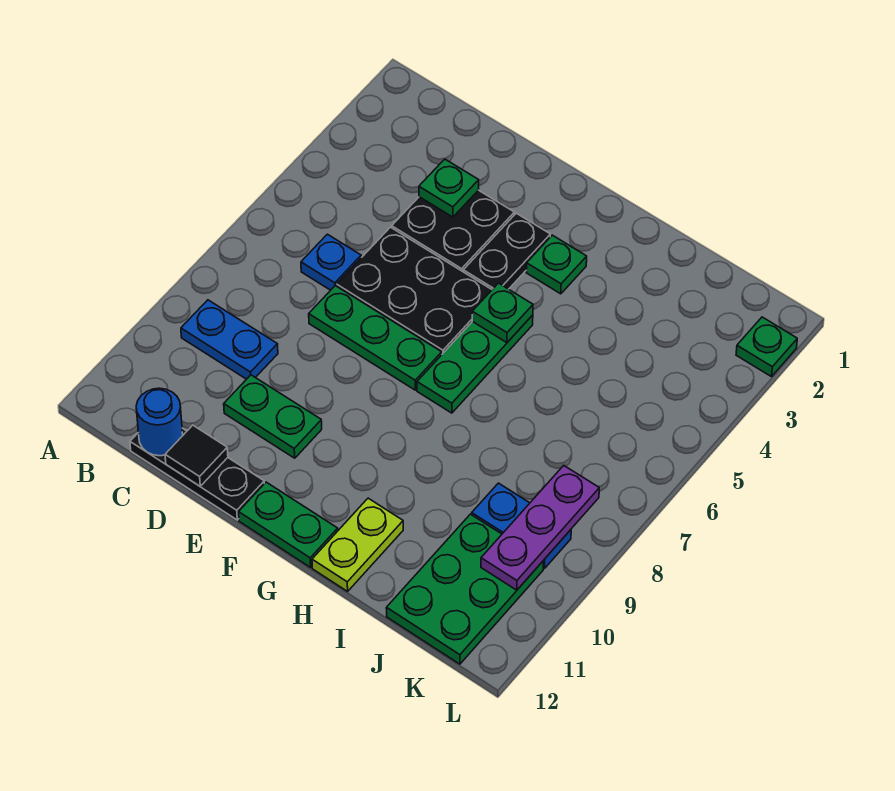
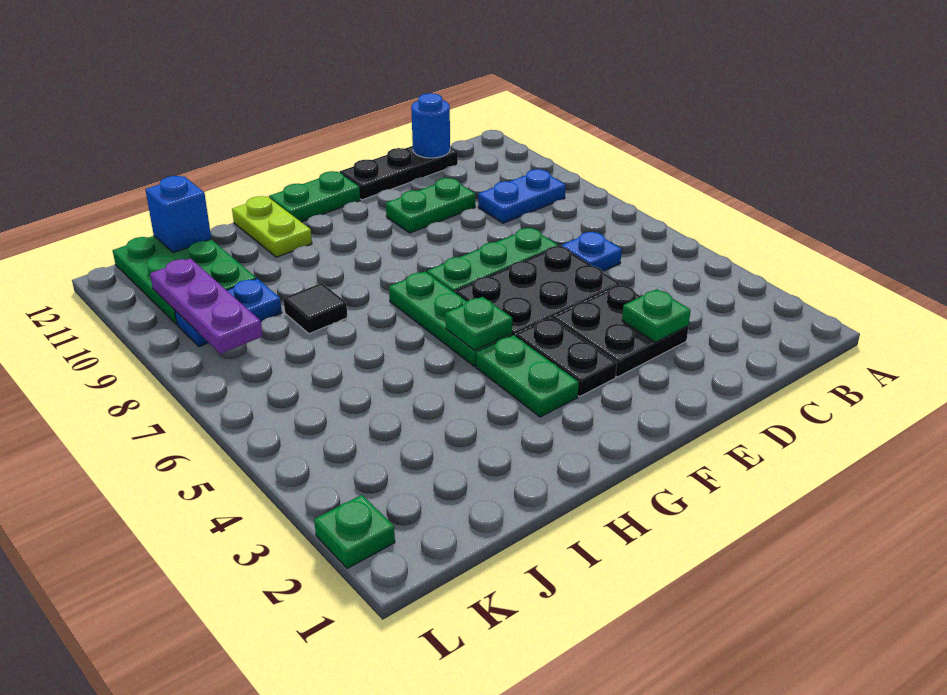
black tile D12 level 2 -> black tile I8 level 1
green plate G3 level 1 -> green plate G3:G4 level 1
none -> blue brick J12 level 2

